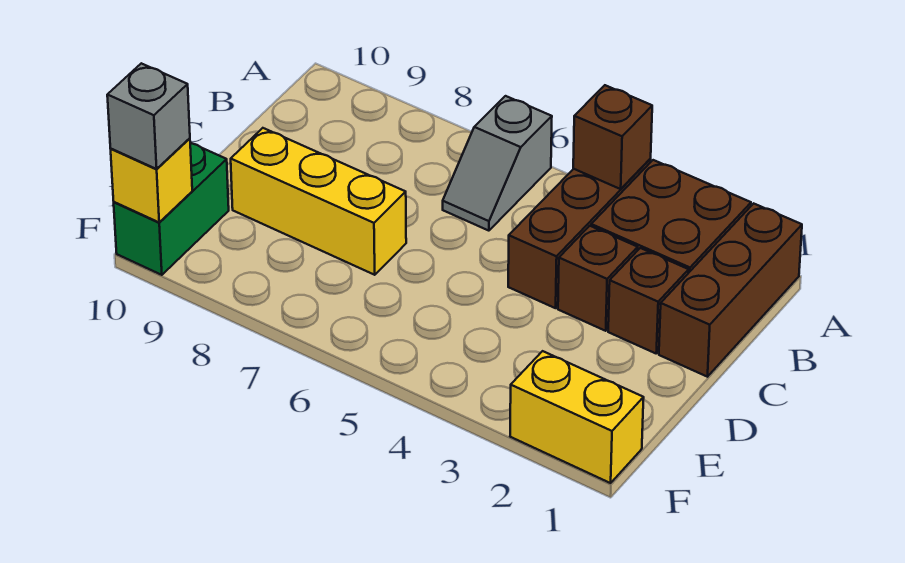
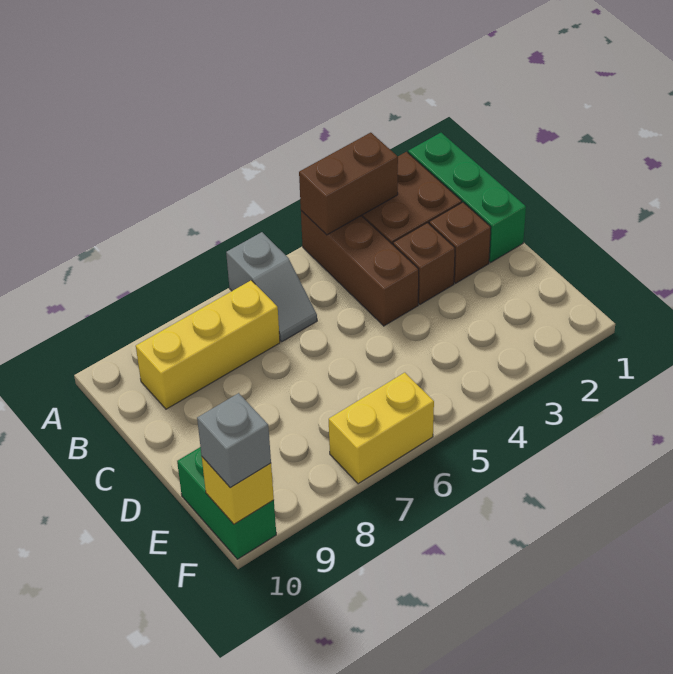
brown brick A1:C1 level 1 -> green brick A1:C1 level 1
brown brick A4 level 2 -> brown brick A3:A4 level 2
yellow brick D7:D9 level 1 -> yellow brick B7:B9 level 1
yellow brick F1:F2 level 1 -> yellow brick F6:F7 level 1

